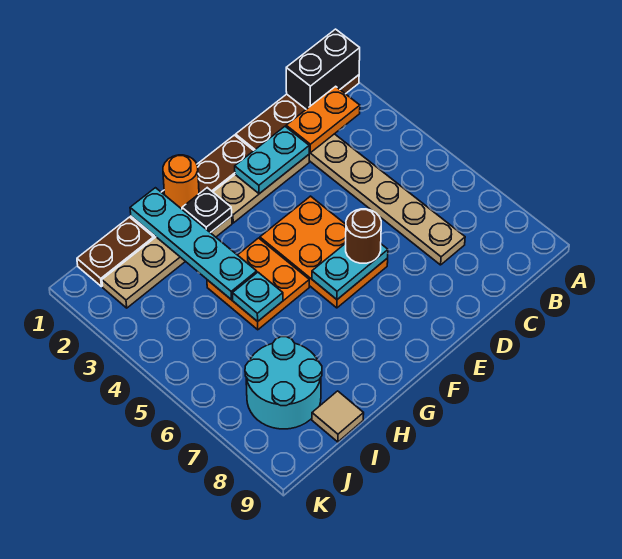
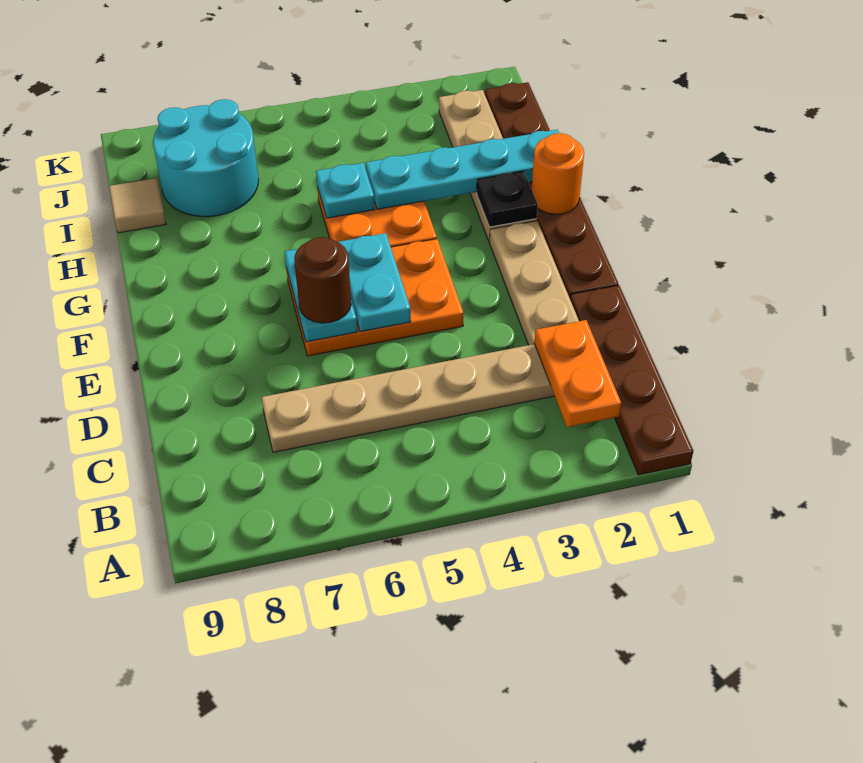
black brick A1:B1 level 2 -> none
cyan plate D2:E2 level 2 -> cyan plate E5:F5 level 2

